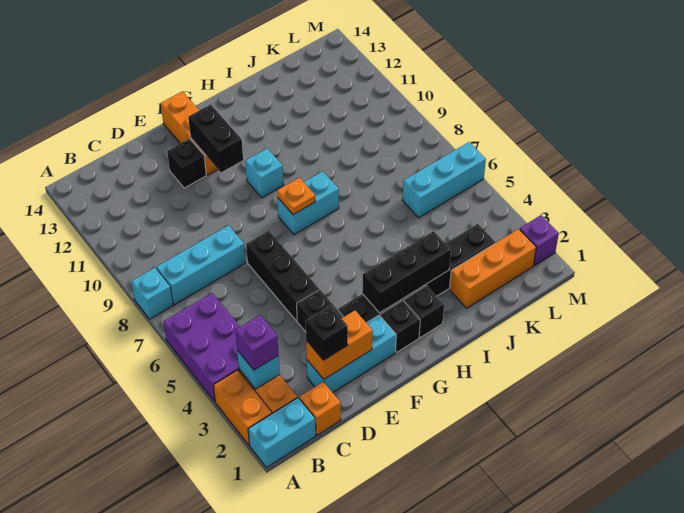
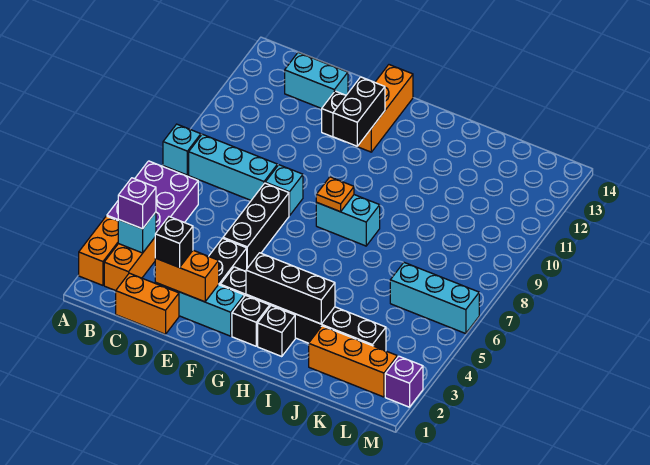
cyan brick A1:B1 level 1 -> cyan brick C13:D13 level 1
orange brick C1 level 1 -> orange brick C1:D1 level 1
cyan brick G10 level 1 -> cyan brick E8 level 1

